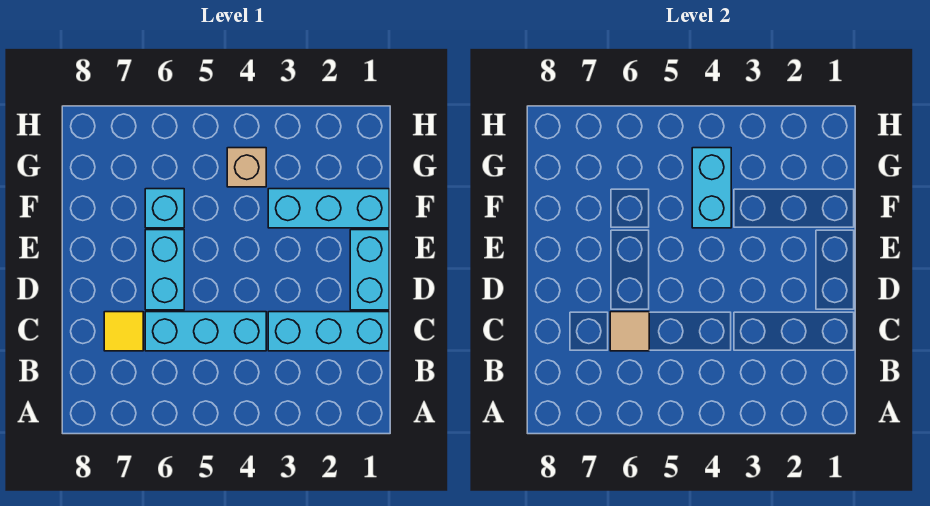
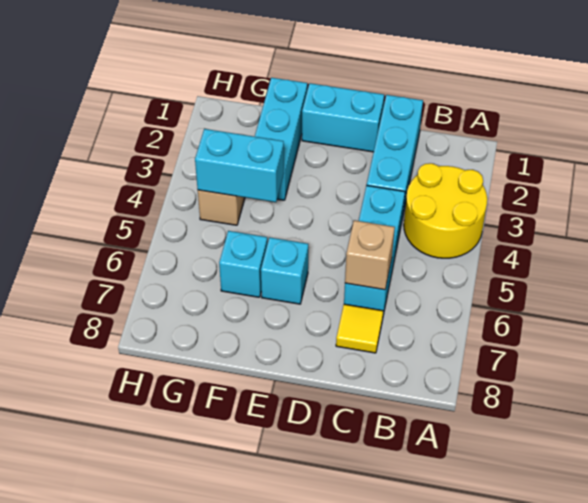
none -> yellow round brick A3:B4 level 1
tan tile C6 level 2 -> tan brick C6 level 2
cyan brick D6:E6 level 1 -> cyan brick E6 level 1

